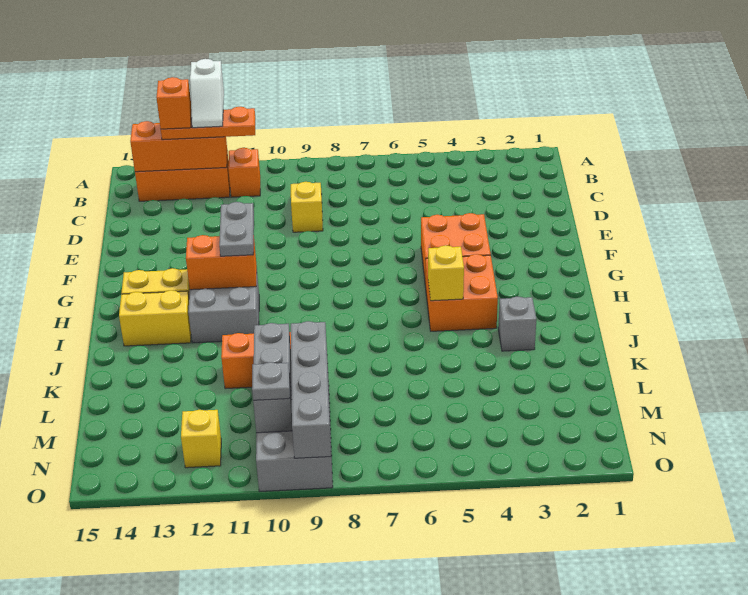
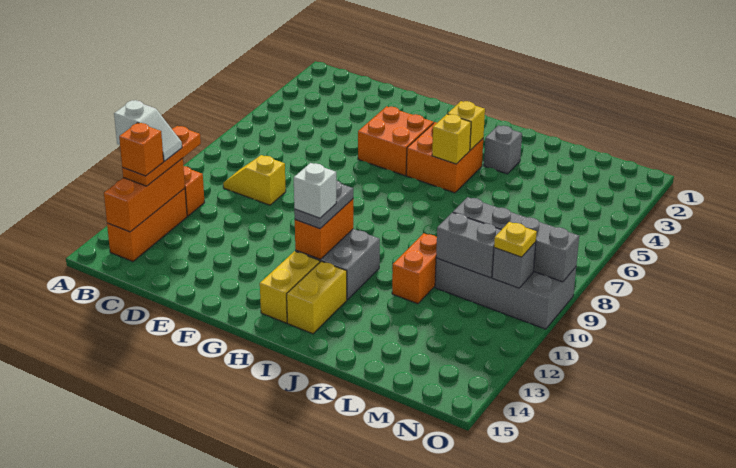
grey plate G11:H11 level 3 -> grey plate H11:H12 level 3
none -> white brick H12 level 4
grey plate N10 level 3 -> yellow plate N10 level 3
yellow brick N12 level 1 -> yellow brick I4 level 2

